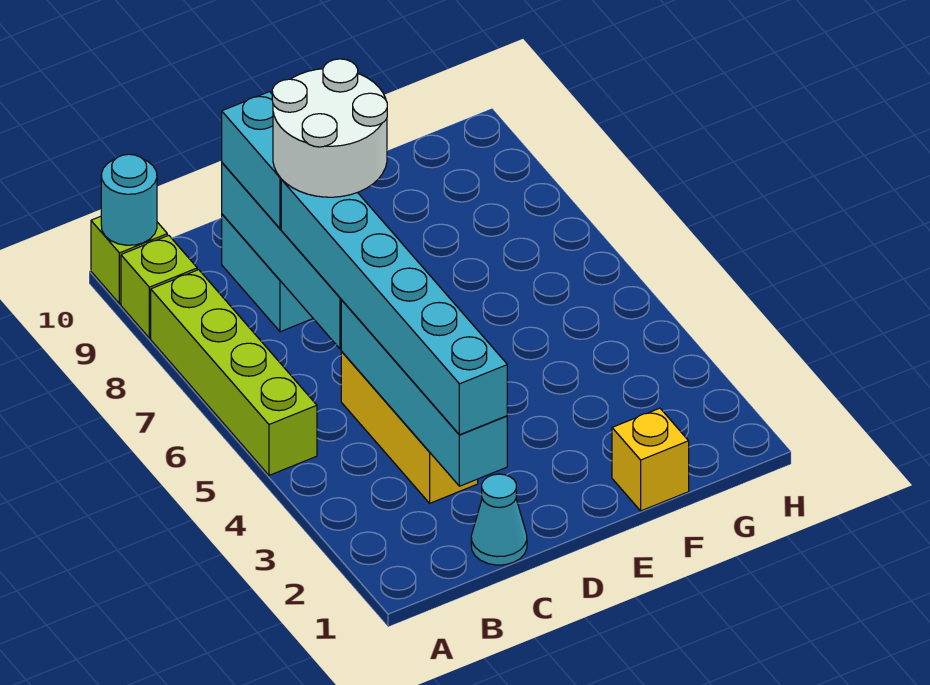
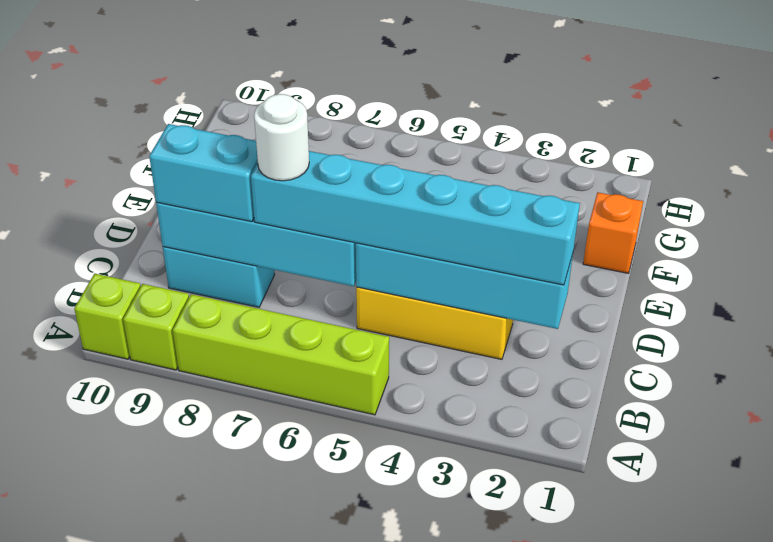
cyan round brick A10 level 2 -> none
cyan cone C1 level 1 -> none
white round brick C7:D8 level 4 -> white round brick C7 level 4
yellow brick F1 level 1 -> orange brick F1 level 1

